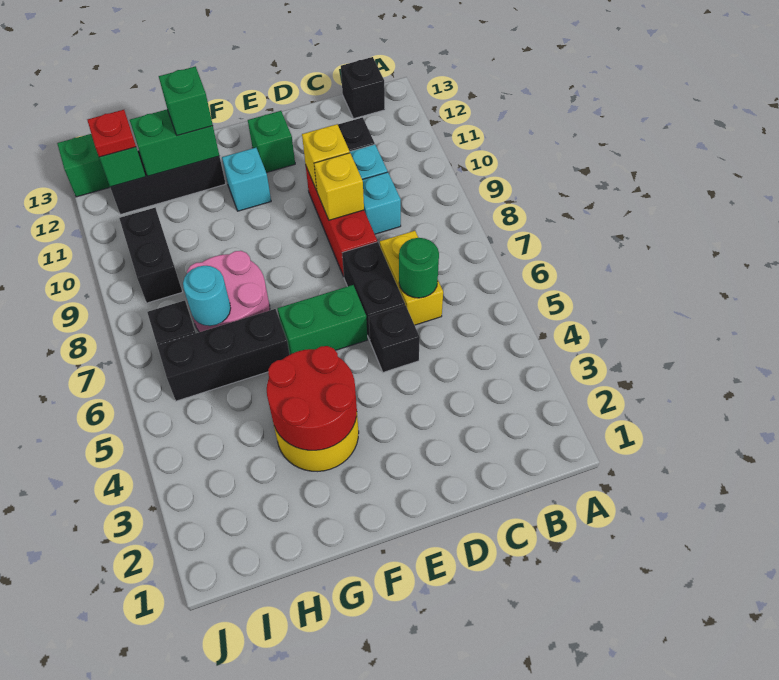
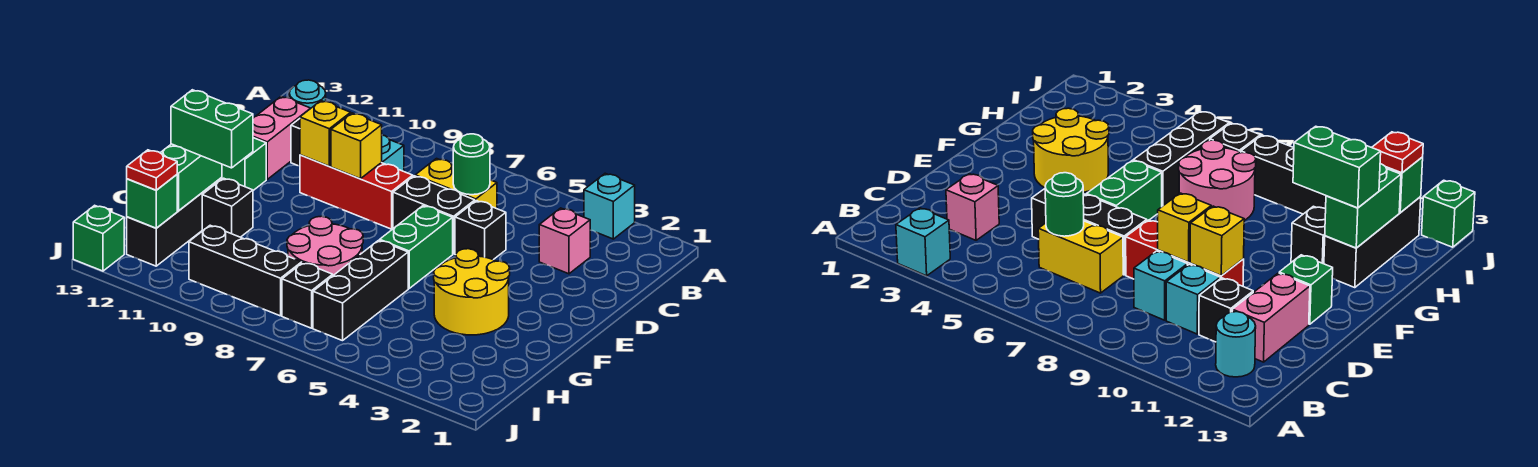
black brick B13 level 1 -> black brick G11 level 1
none -> pink brick C3 level 1
none -> pink brick C12:D12 level 1
red round brick F3:G4 level 2 -> none
cyan brick F11 level 1 -> cyan brick A3 level 1
green brick G12 level 3 -> green brick G11:G12 level 3
cyan round brick H7 level 2 -> cyan round brick B12 level 1
black brick I9:I10 level 1 -> black brick I8:I10 level 1

